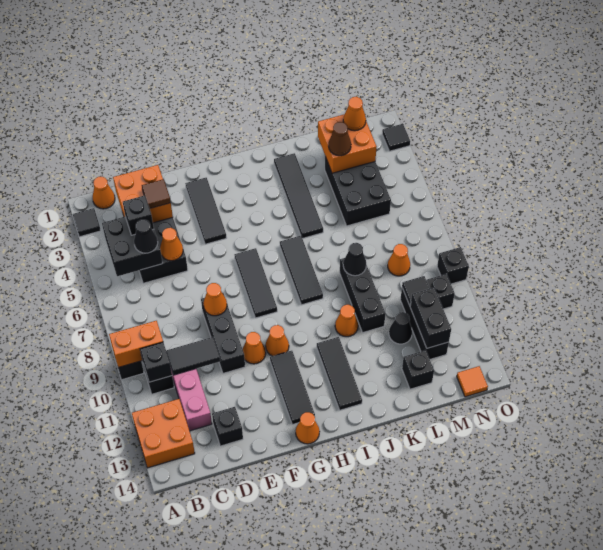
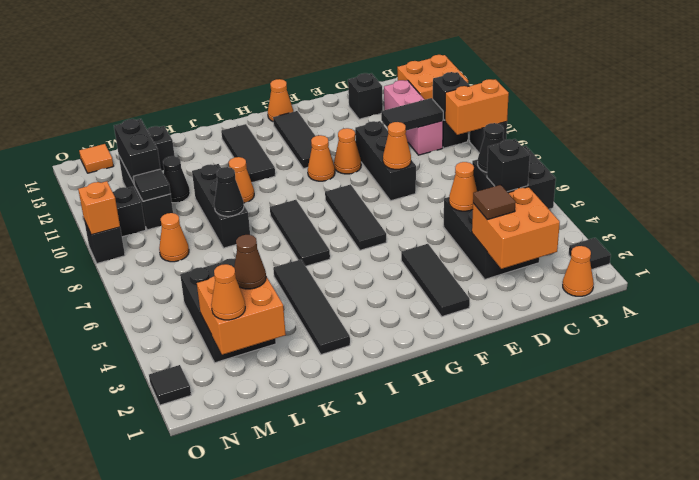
none -> orange brick O9 level 2

